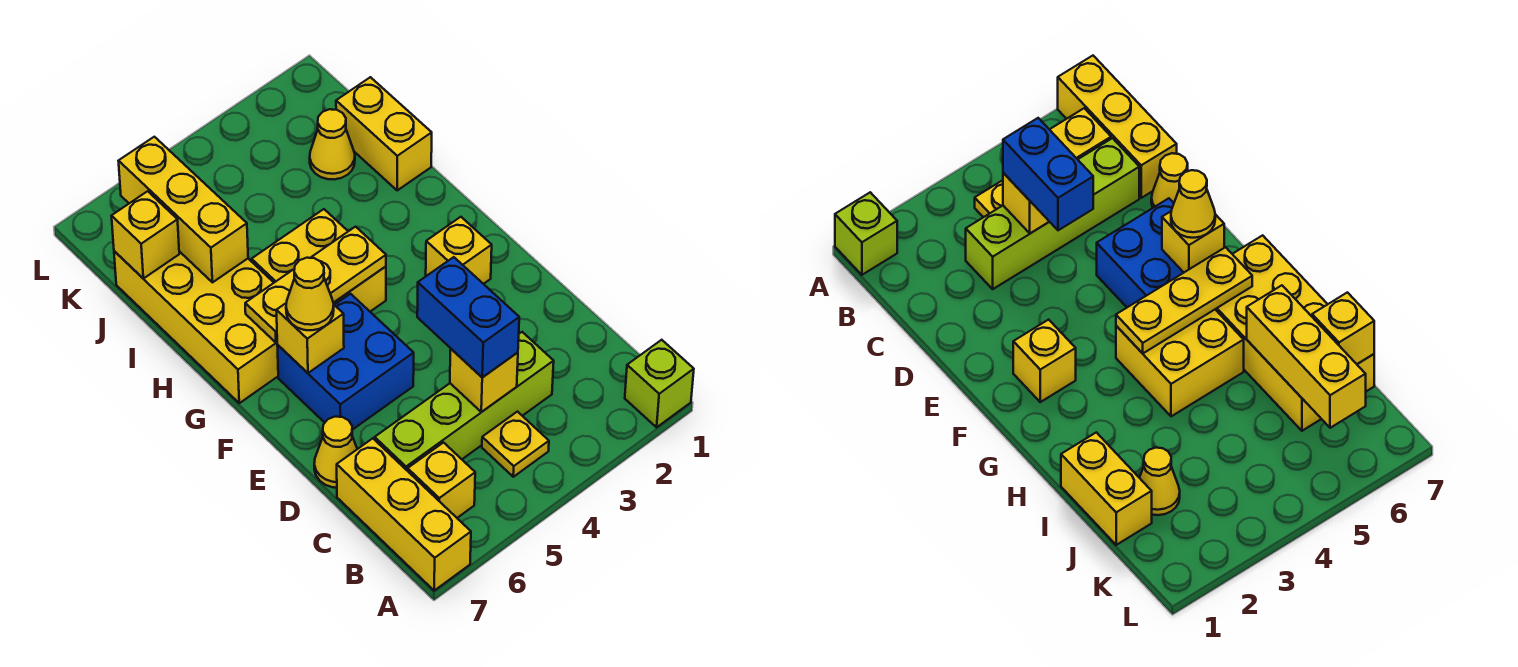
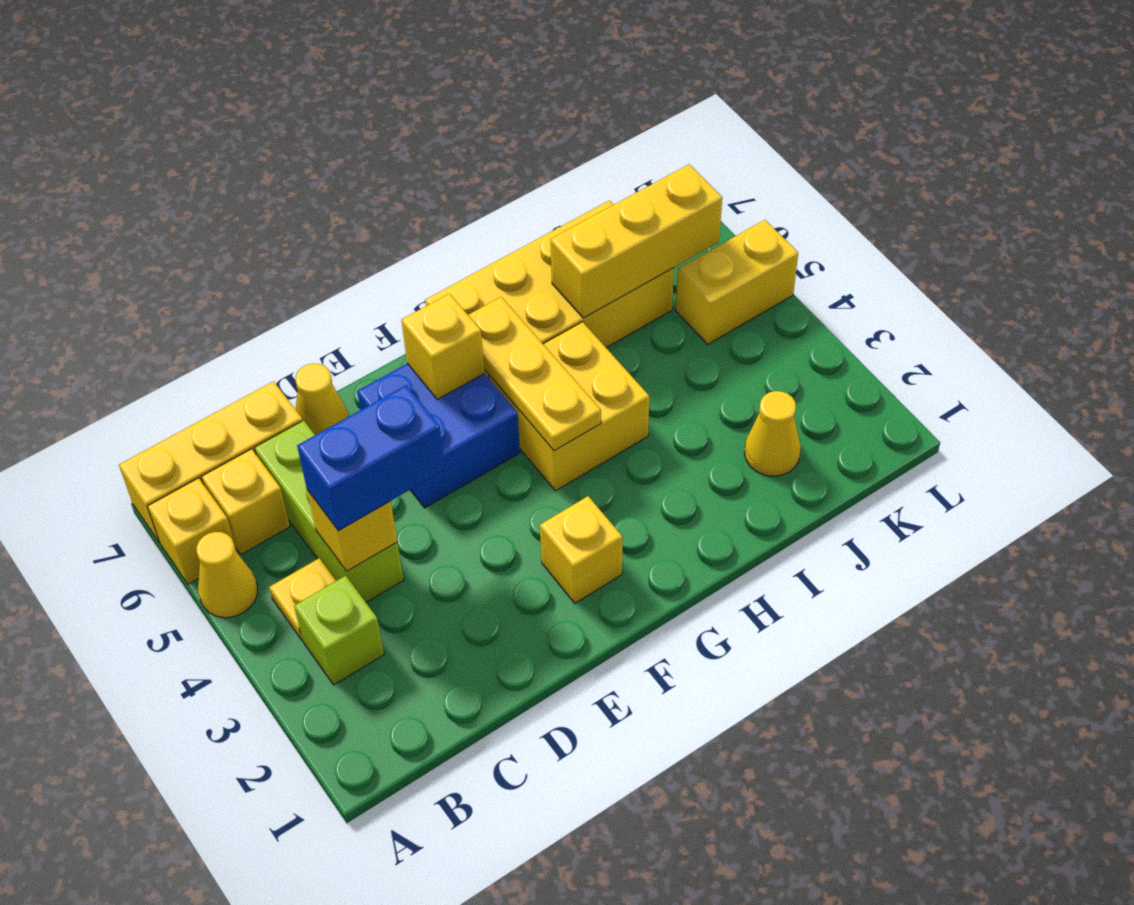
lime brick A1 level 1 -> lime brick B3 level 1
lime brick C3:C6 level 1 -> lime brick C4:C6 level 1
yellow cone F6 level 3 -> yellow cone A5 level 1
yellow brick I1:J1 level 1 -> yellow brick K5:L5 level 1
yellow brick J7 level 2 -> yellow brick A6 level 1

